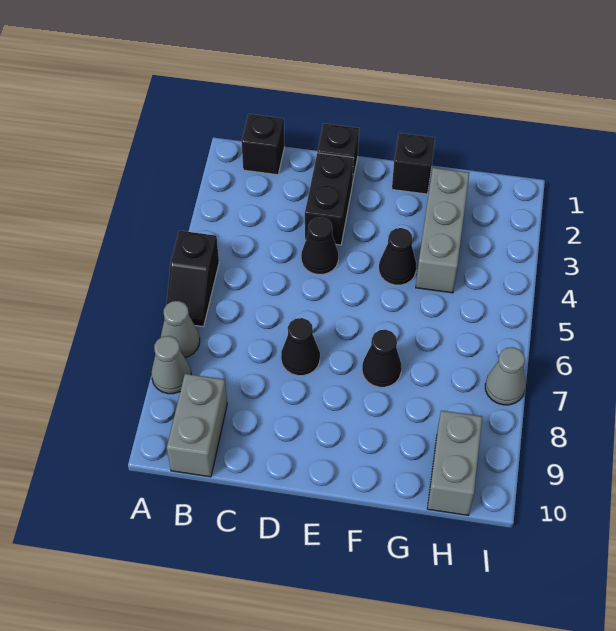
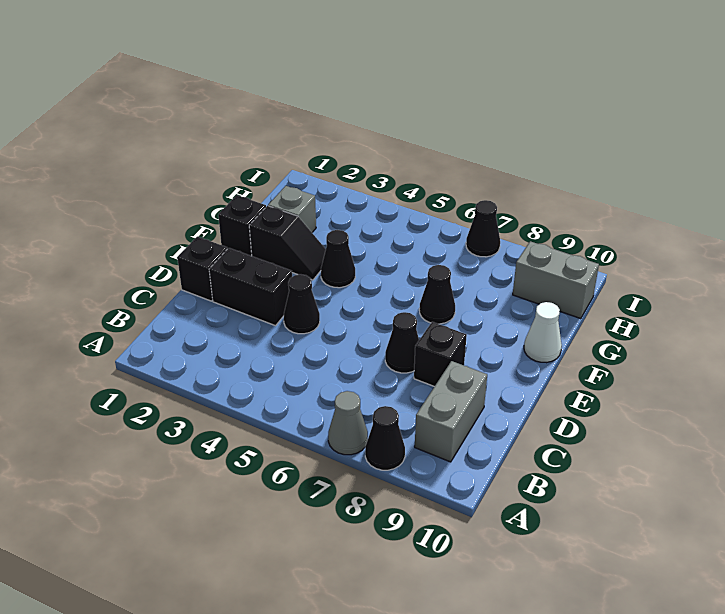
black slope A5:A6 level 1 top 5 -> black slope F2:F3 level 1 top 2
grey cone A8 level 1 -> black cone A8 level 1
black brick B1 level 1 -> black brick D8 level 1
grey brick B9:B10 level 1 -> grey brick B9:C9 level 1
none -> white cone F10 level 1
grey brick G2:G4 level 1 -> grey brick G2 level 1
grey cone I7 level 1 -> black cone I7 level 1

